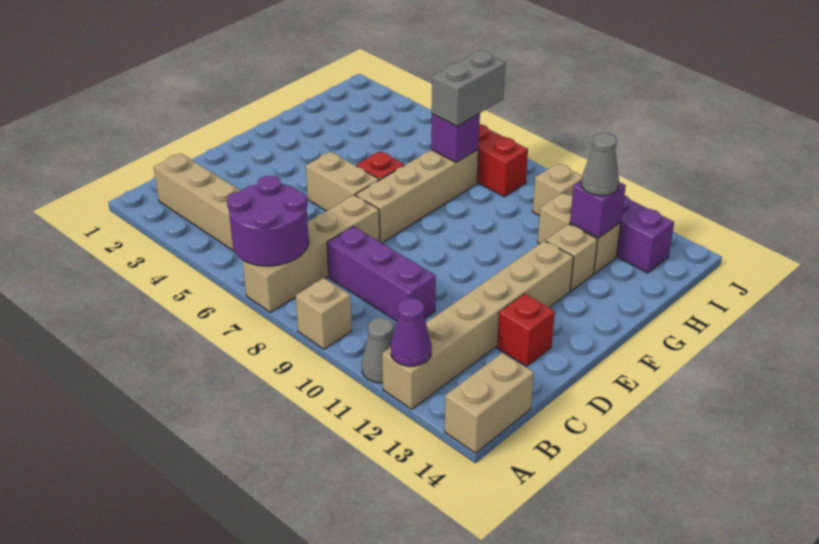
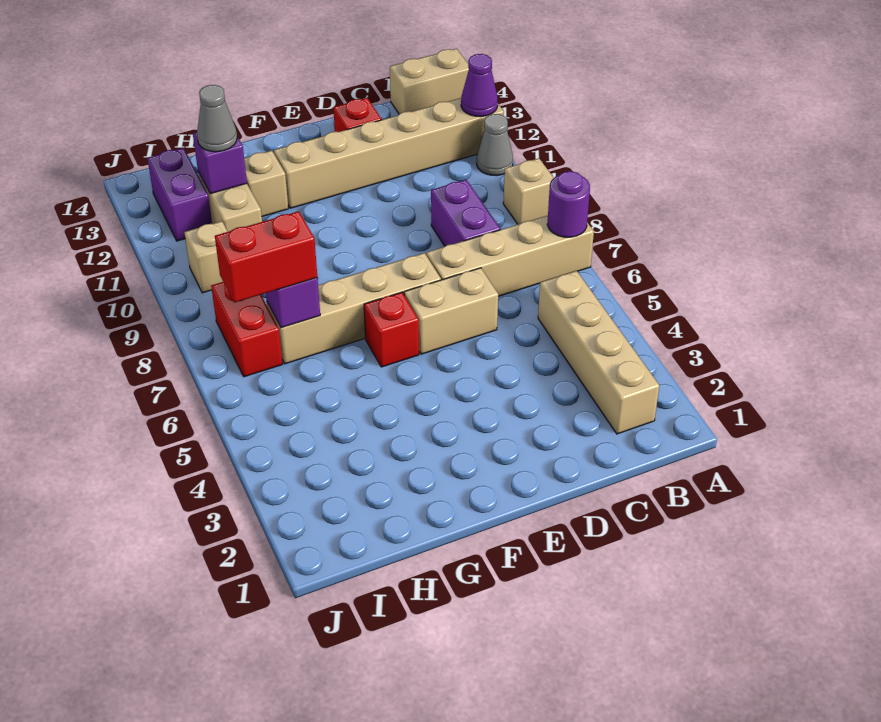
purple round brick A6:B7 level 2 -> purple round brick A7 level 2
purple brick C8:C10 level 1 -> purple brick C8:C9 level 1
tan brick E5:E6 level 1 -> tan brick D6:E6 level 1
grey brick H7:I7 level 3 -> red brick H7:I7 level 3

